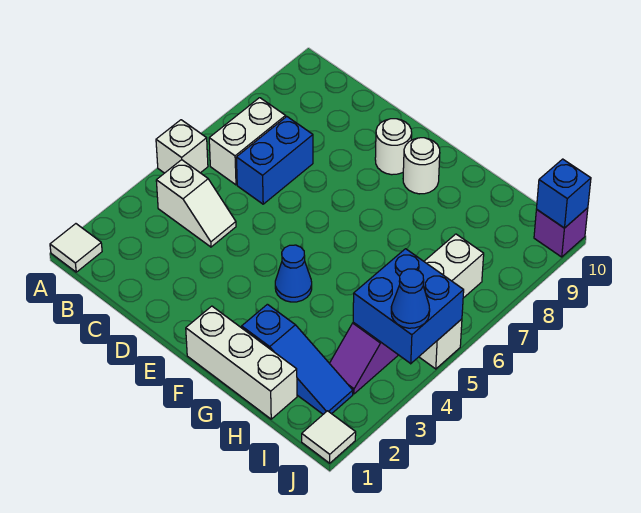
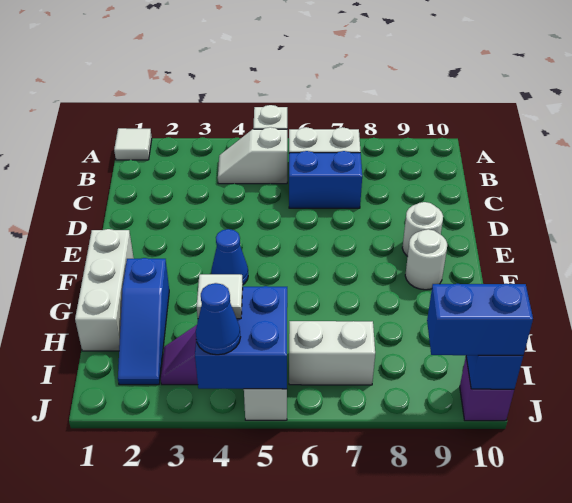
white slope B4:C4 level 1 top B -> white slope B4:B5 level 1 top 5
white tile J1 level 1 -> white tile I4 level 3
none -> blue brick J9:J10 level 3

